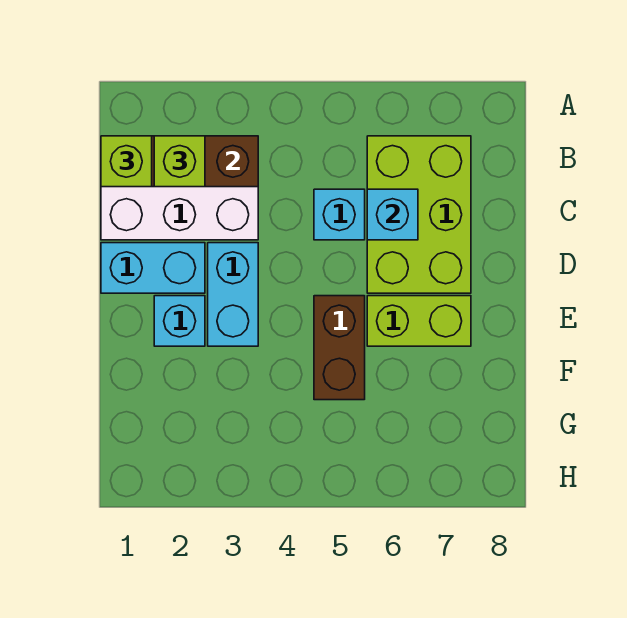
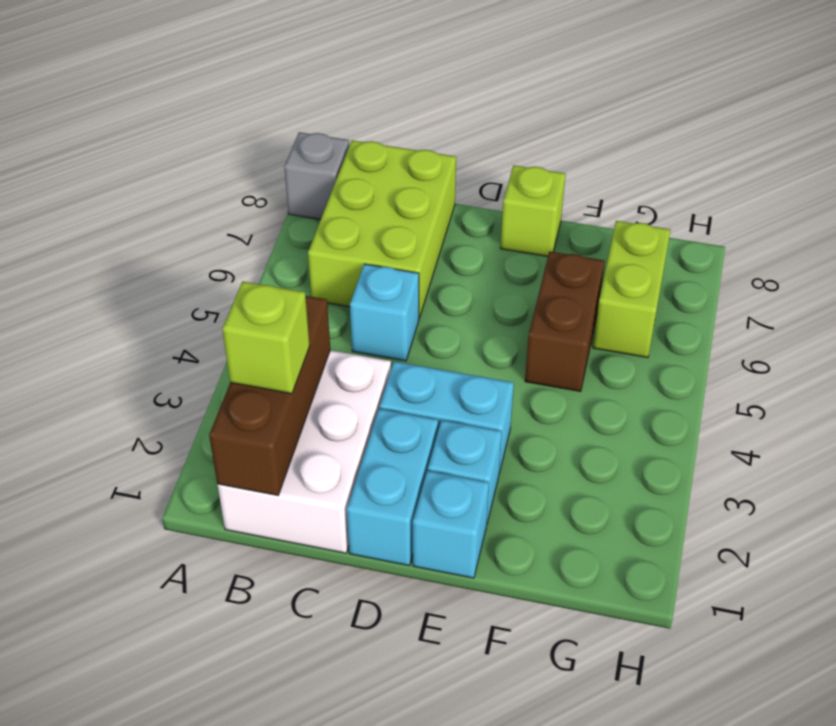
none -> grey brick A8 level 1
lime brick B1 level 3 -> lime brick E8 level 1
lime brick B6:D7 level 1 -> lime brick B6:C8 level 1
cyan brick C6 level 2 -> cyan brick E1 level 1
brown brick E5:F5 level 1 -> brown brick F5:F6 level 1
lime brick E6:E7 level 1 -> lime brick G6:G7 level 1

